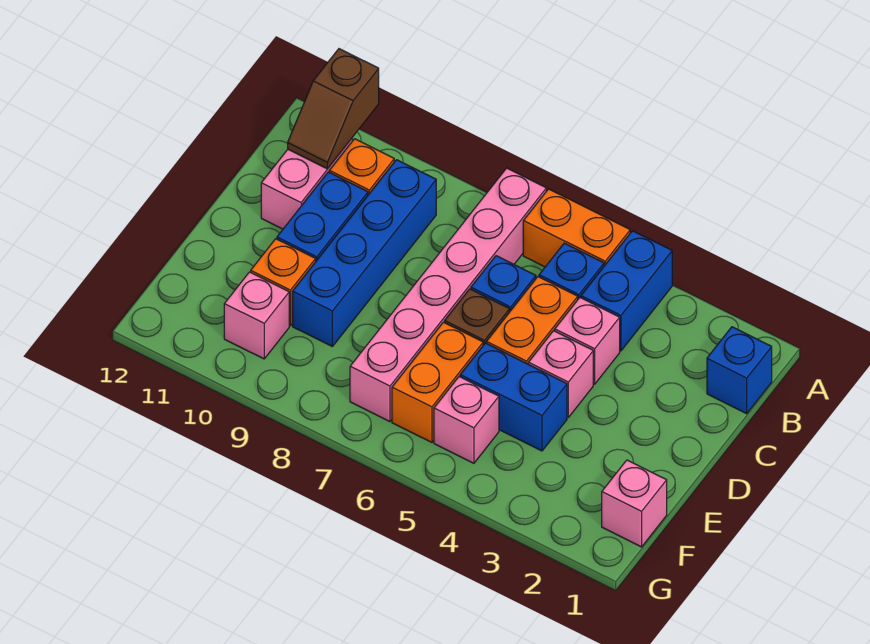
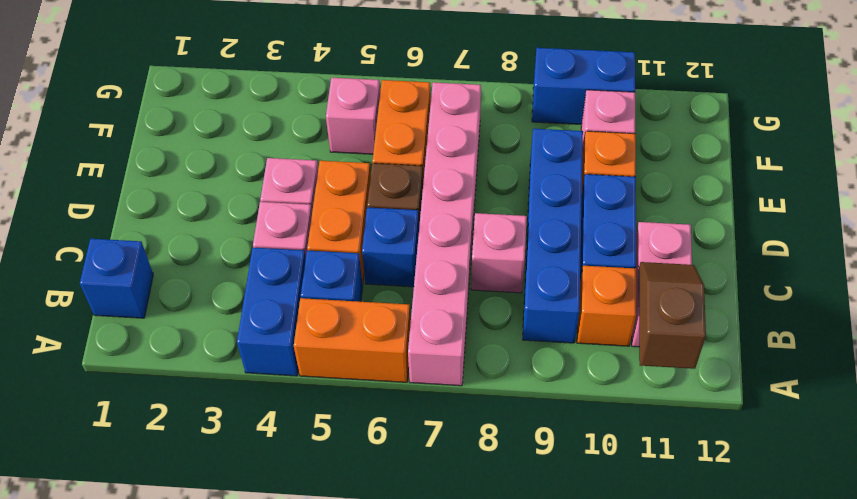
blue brick E4:E5 level 1 -> blue brick G9:G10 level 1
pink brick F1 level 1 -> pink brick C8 level 1

